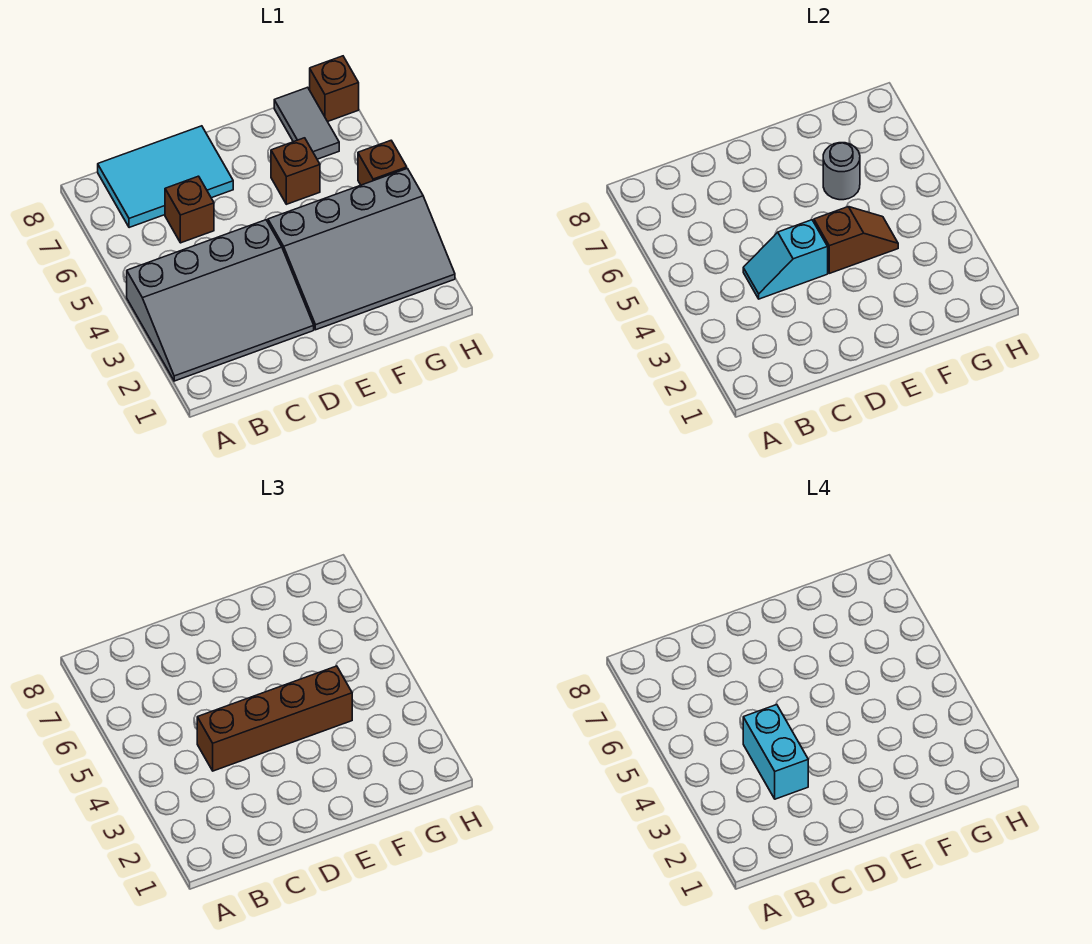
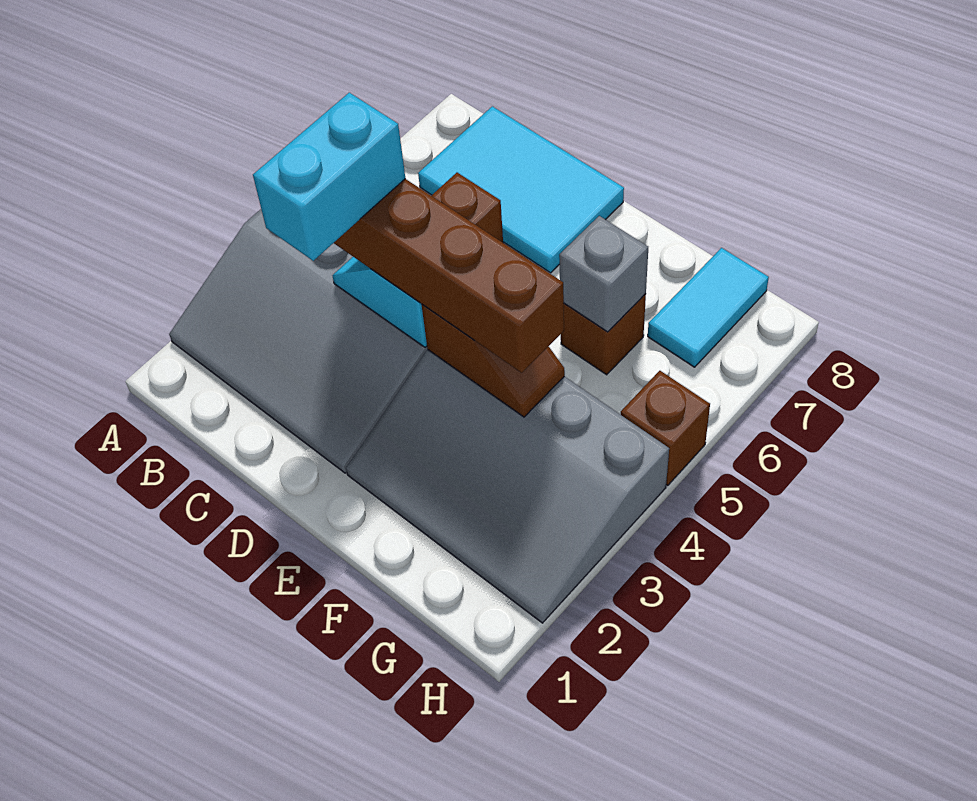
grey round brick F6 level 2 -> grey brick F6 level 2
grey tile G7:G8 level 1 -> cyan tile G7:G8 level 1
brown brick H8 level 1 -> none

